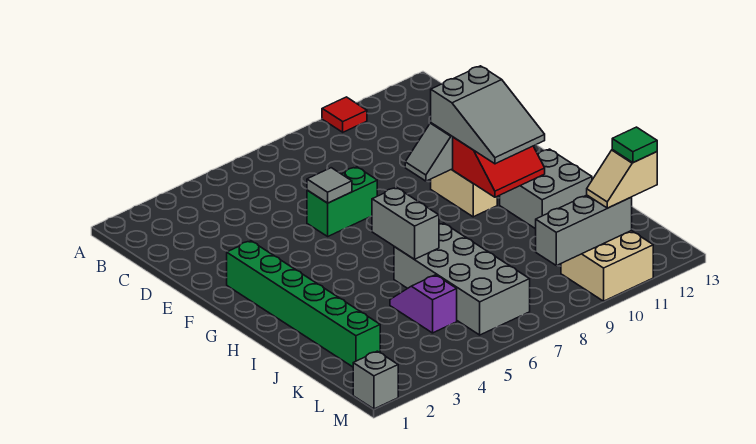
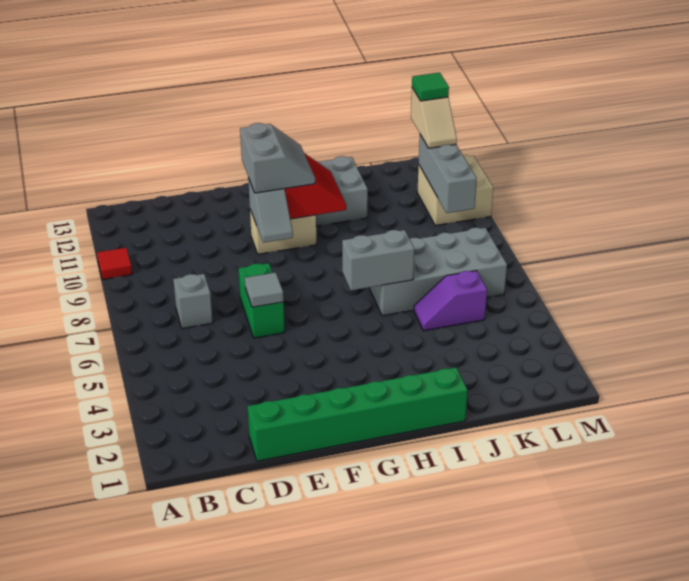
green brick F2:K2 level 1 -> green brick D1:I1 level 1
grey slope F10:H11 level 3 top F -> grey slope F10:G11 level 3 top F
grey brick M1 level 1 -> grey brick C7 level 1

